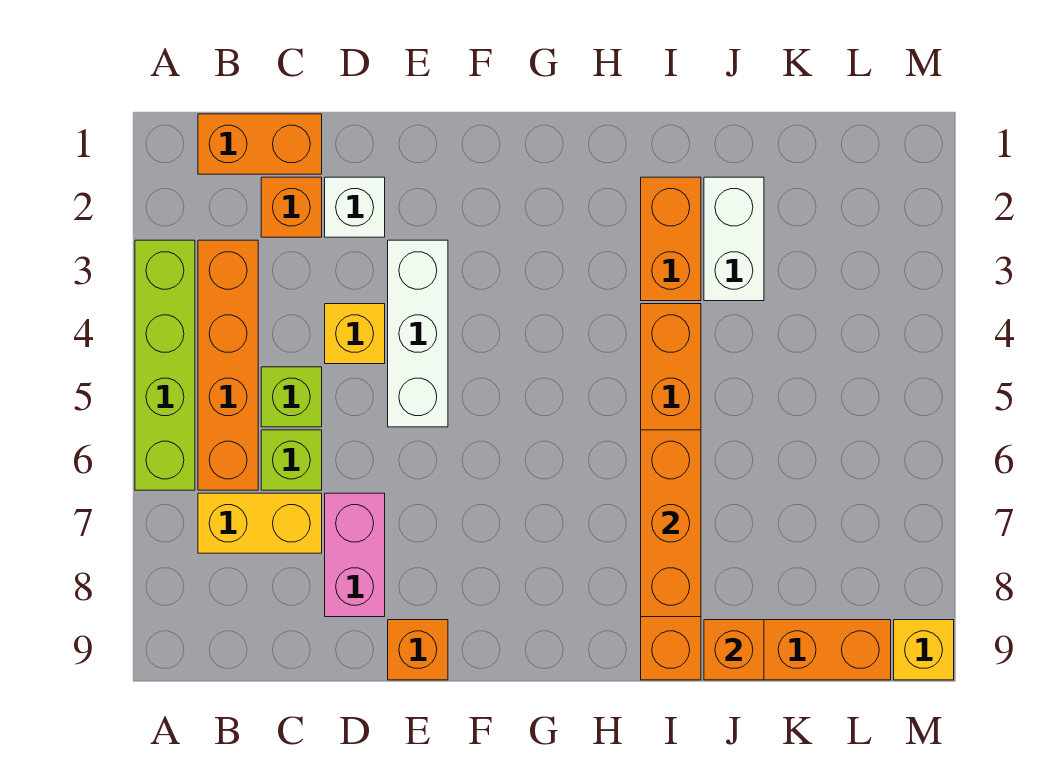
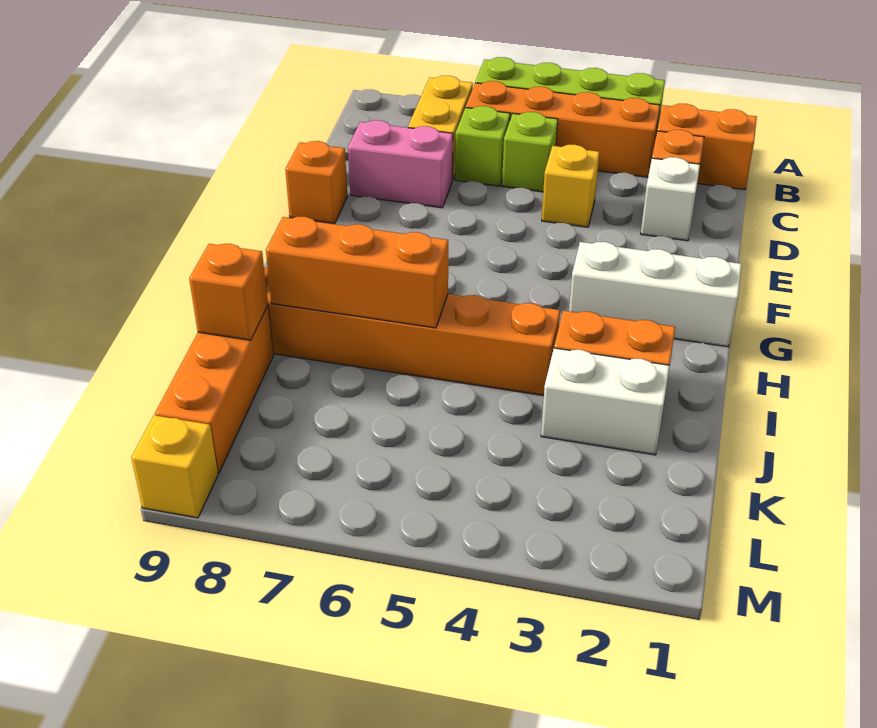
orange brick B1:C1 level 1 -> orange brick B1:B2 level 1
white brick E3:E5 level 1 -> white brick G1:G3 level 1

